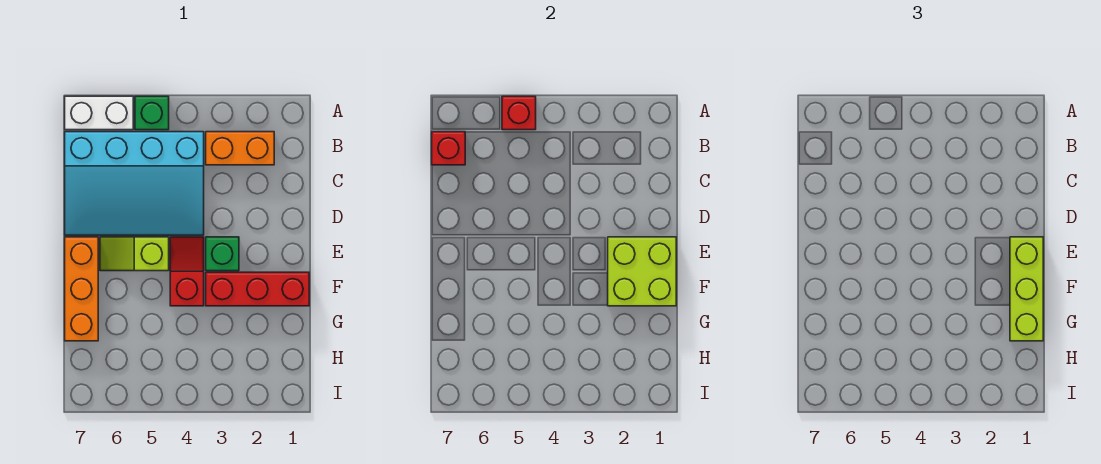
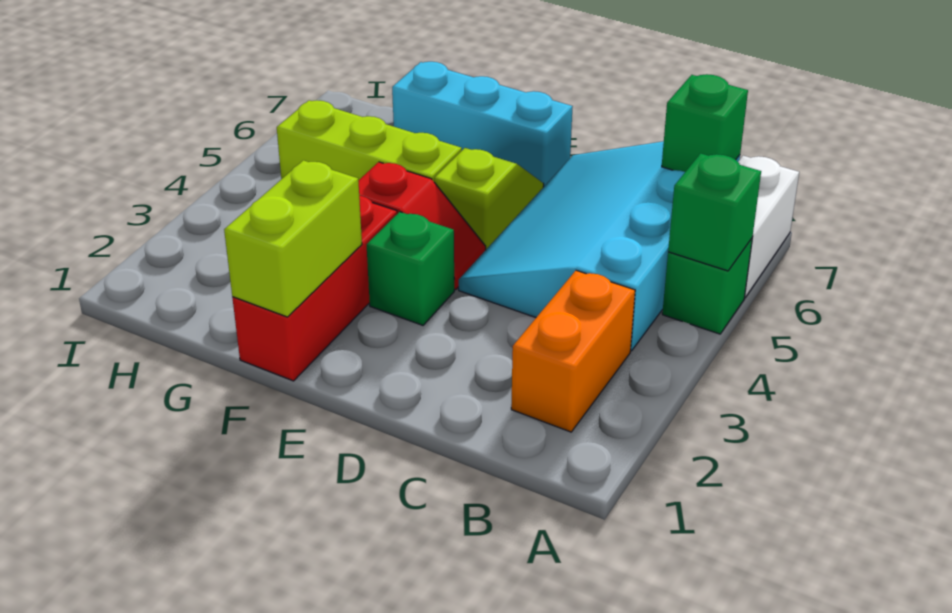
red brick A5 level 2 -> green brick A5 level 2
red brick B7 level 2 -> green brick B7 level 2
lime brick E1:F2 level 2 -> lime brick F1:F2 level 2
lime brick E1:G1 level 3 -> lime brick F5:H5 level 1
orange brick E7:G7 level 1 -> cyan brick E7:G7 level 1

